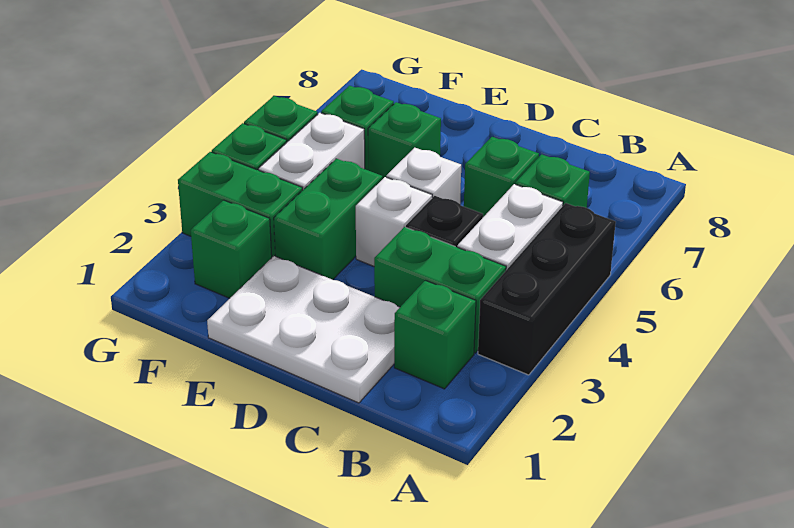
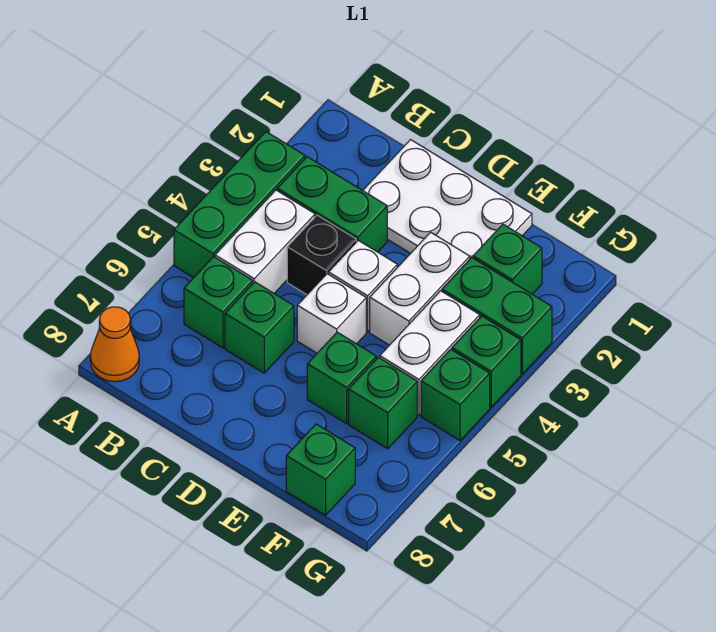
black brick A3:A5 level 1 -> green brick A3:A5 level 1
none -> orange cone A8 level 1
green brick B2 level 1 -> green brick F8 level 1
green brick E3:E4 level 1 -> white brick E3:E4 level 1

